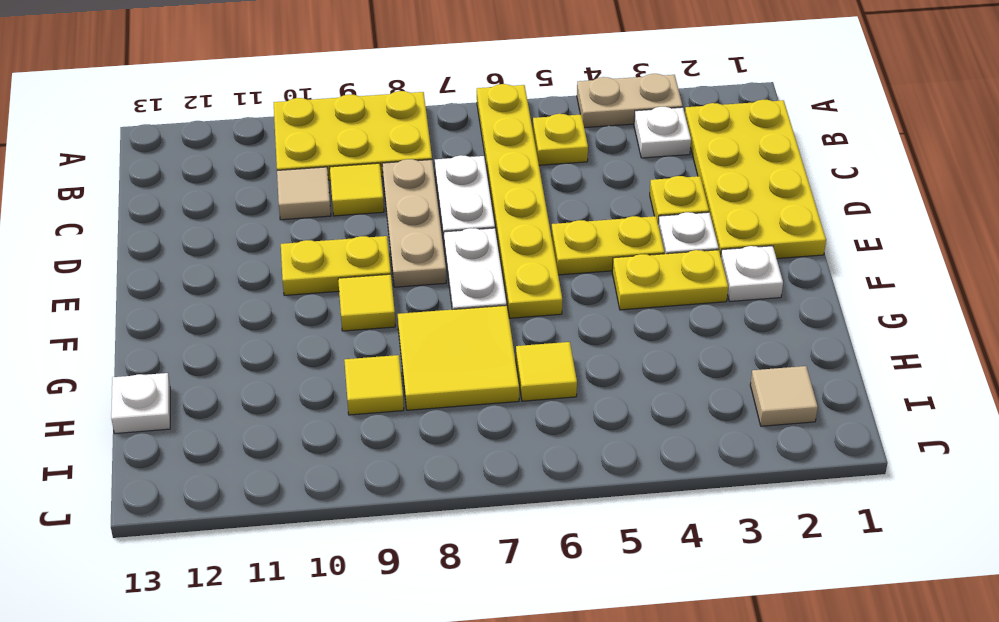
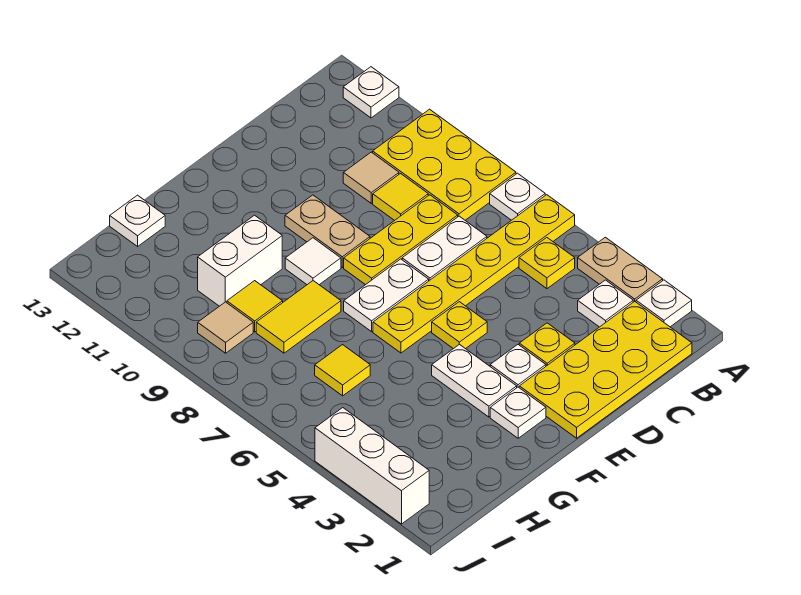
none -> white plate A2 level 1
none -> white plate A7 level 1
none -> white plate A12 level 1
tan plate C8:E8 level 1 -> yellow plate C8:E8 level 1
yellow plate E4:E5 level 1 -> yellow plate E5 level 1
yellow plate E9:E10 level 1 -> tan plate E9:E10 level 1
yellow plate F3:F4 level 1 -> white plate F3:F4 level 1
yellow tile F9 level 1 -> white tile F9 level 1
yellow tile G7:H8 level 1 -> yellow tile G8:H8 level 1
none -> white brick G10:H10 level 1
tan tile I2 level 1 -> tan tile I9 level 1
none -> white brick J2:J4 level 1

